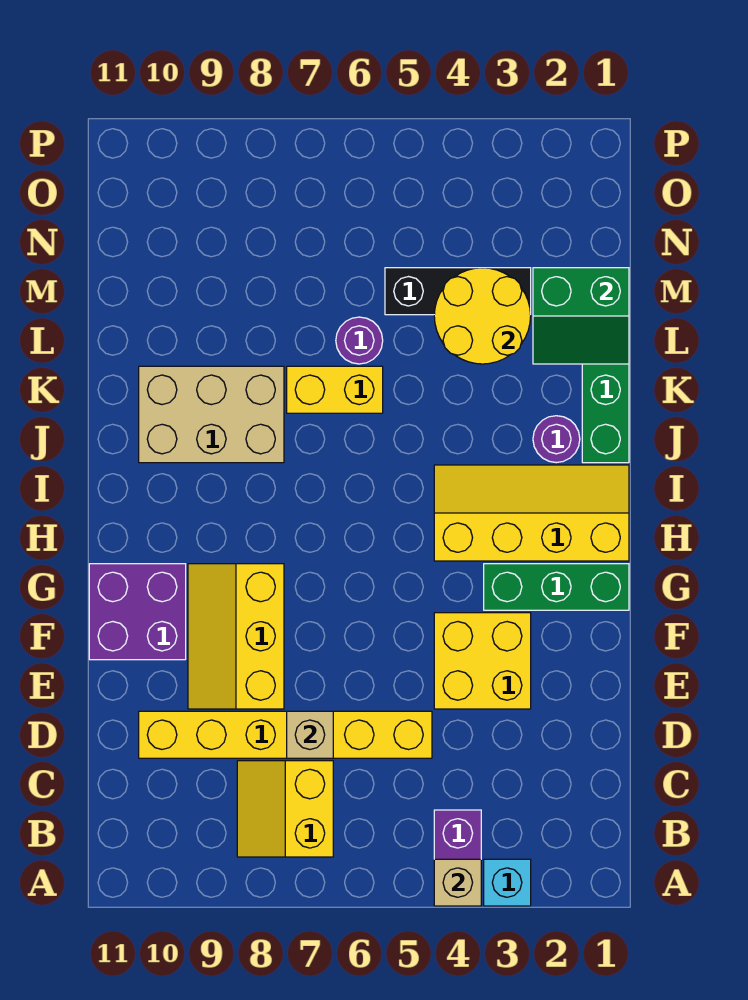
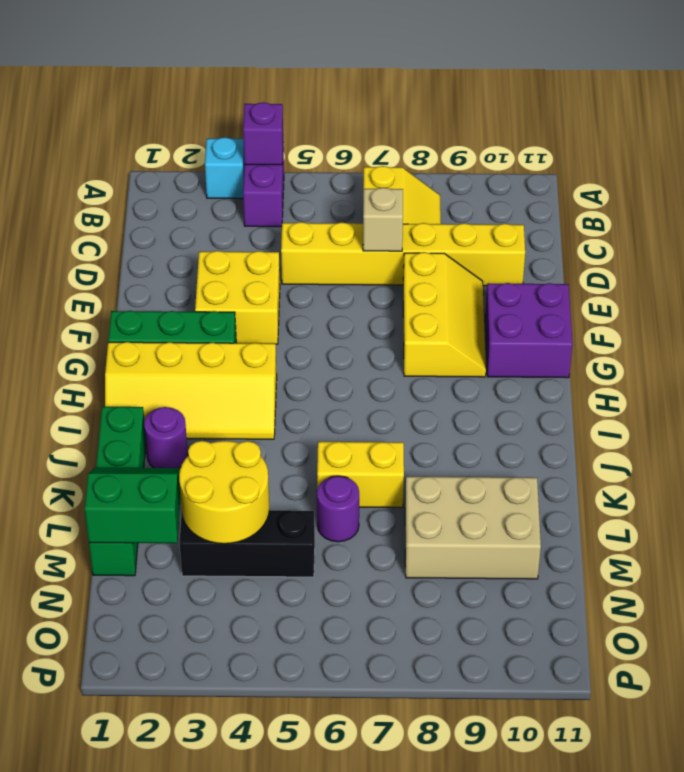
tan brick A4 level 2 -> purple brick A4 level 2
tan brick J8:K10 level 1 -> tan brick L8:M10 level 1

